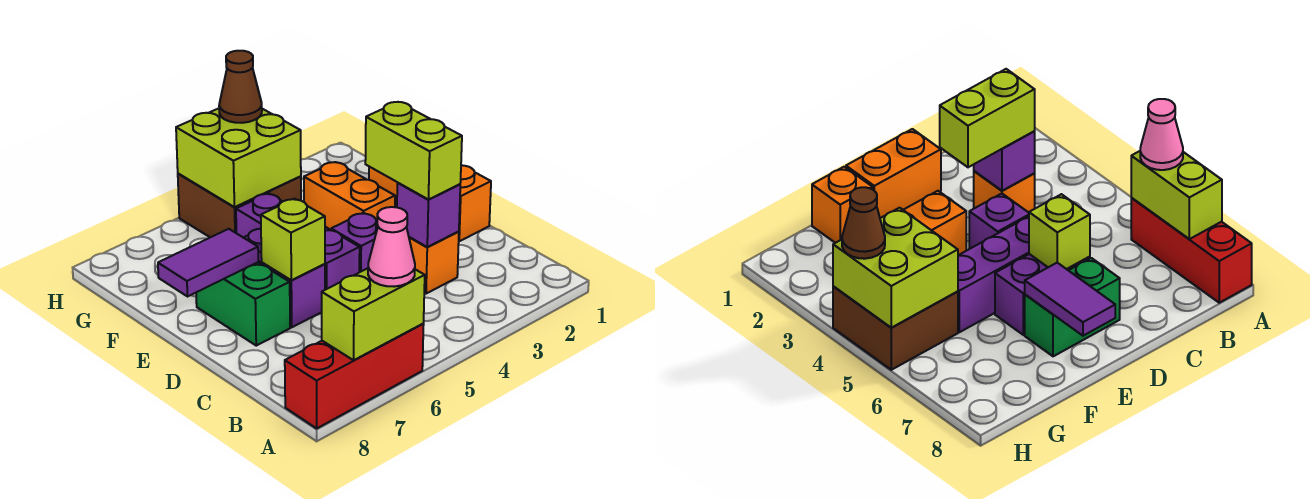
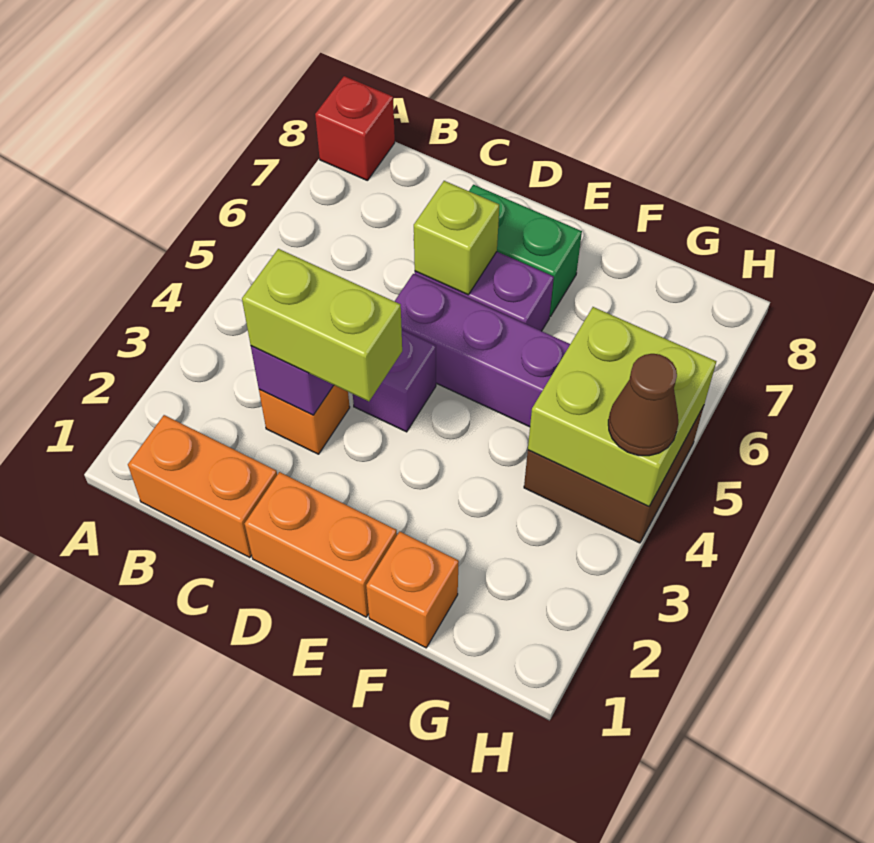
red brick A6:A8 level 1 -> red brick A8 level 1
lime brick A6:A7 level 2 -> none
pink cone A6 level 3 -> none
orange brick E3:F3 level 1 -> orange brick B1:C1 level 1
purple tile E7:E8 level 2 -> none

